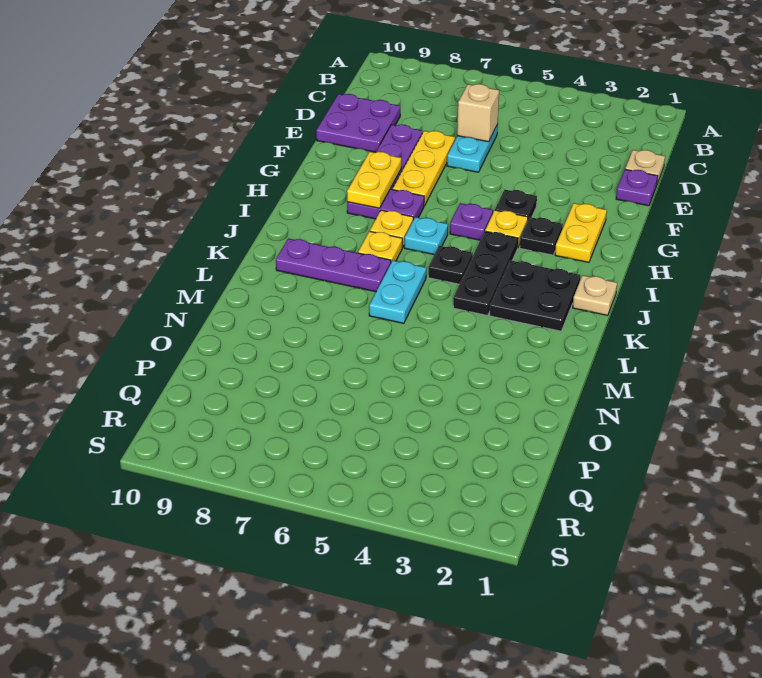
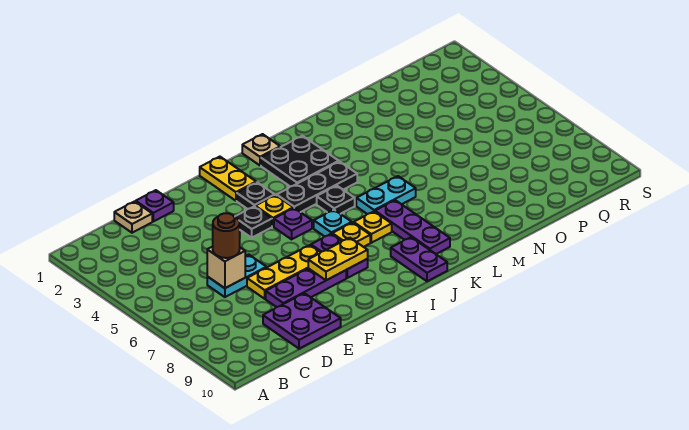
none -> brown round brick D6 level 3
yellow plate G2:H2 level 1 -> yellow plate H1:H2 level 1
none -> purple plate J9:J10 level 1

